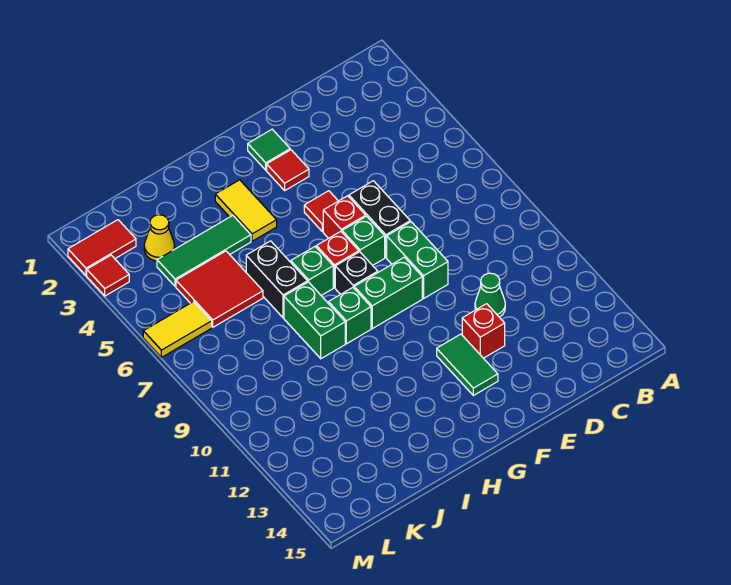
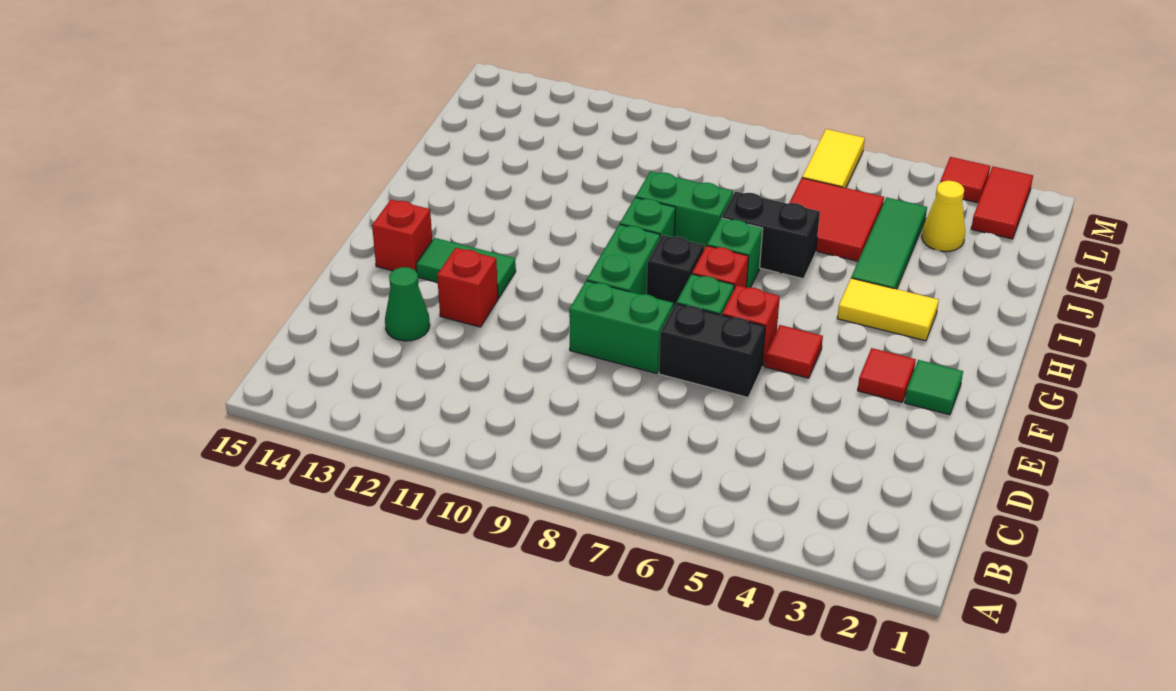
green cone D11 level 1 -> green cone D13 level 1
none -> red brick F14 level 1

